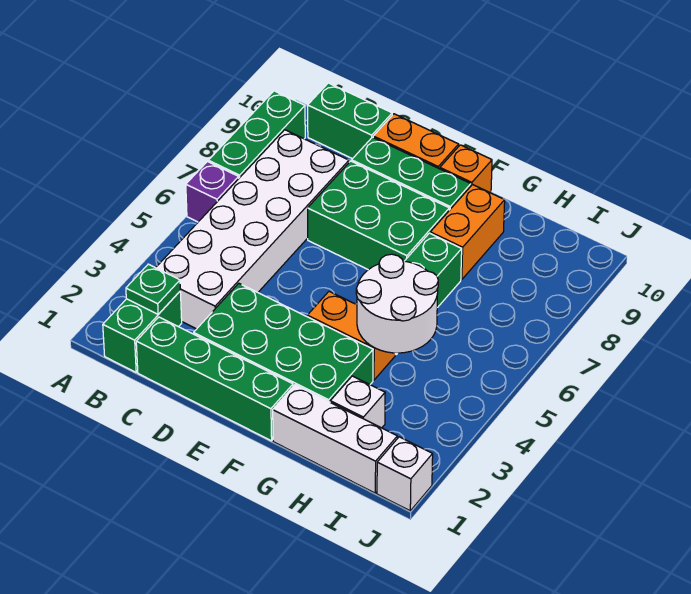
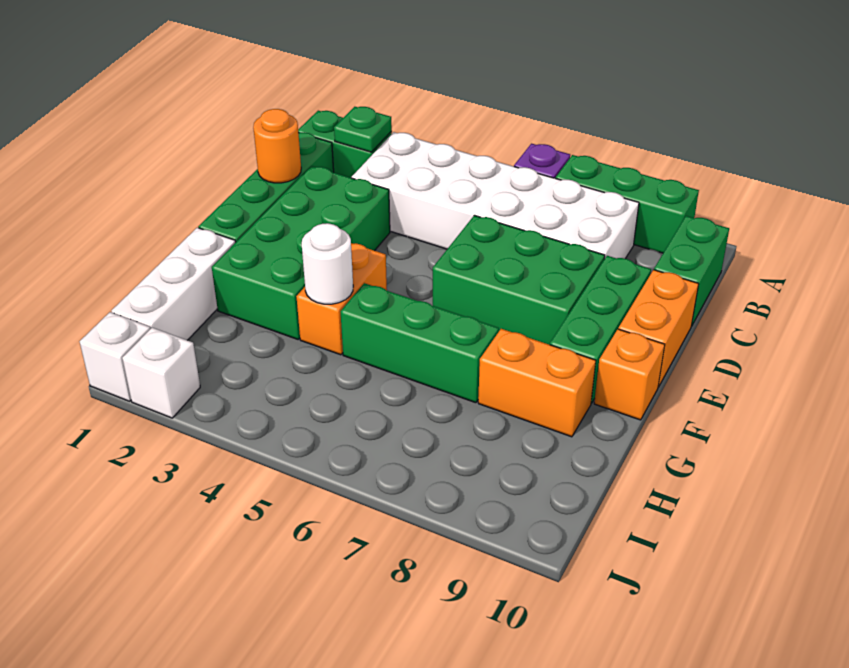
none -> orange round brick D1 level 2
green brick D7:F8 level 1 -> green brick D6:E8 level 1
white round brick G4:H5 level 2 -> white round brick G4 level 2
white brick H2 level 1 -> white brick J2 level 1

